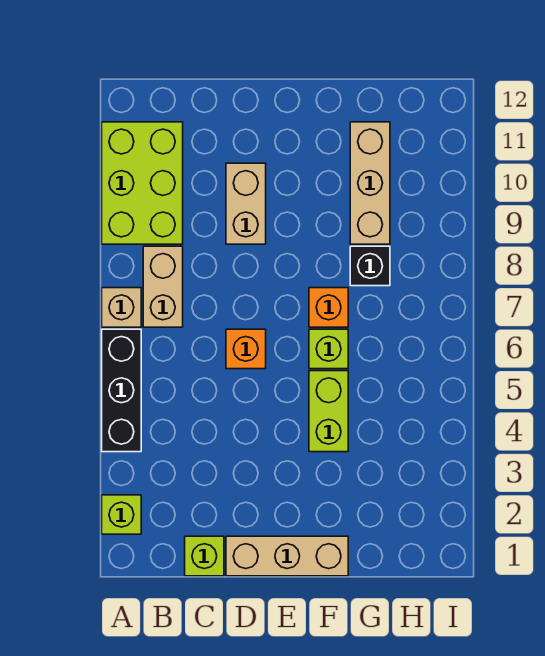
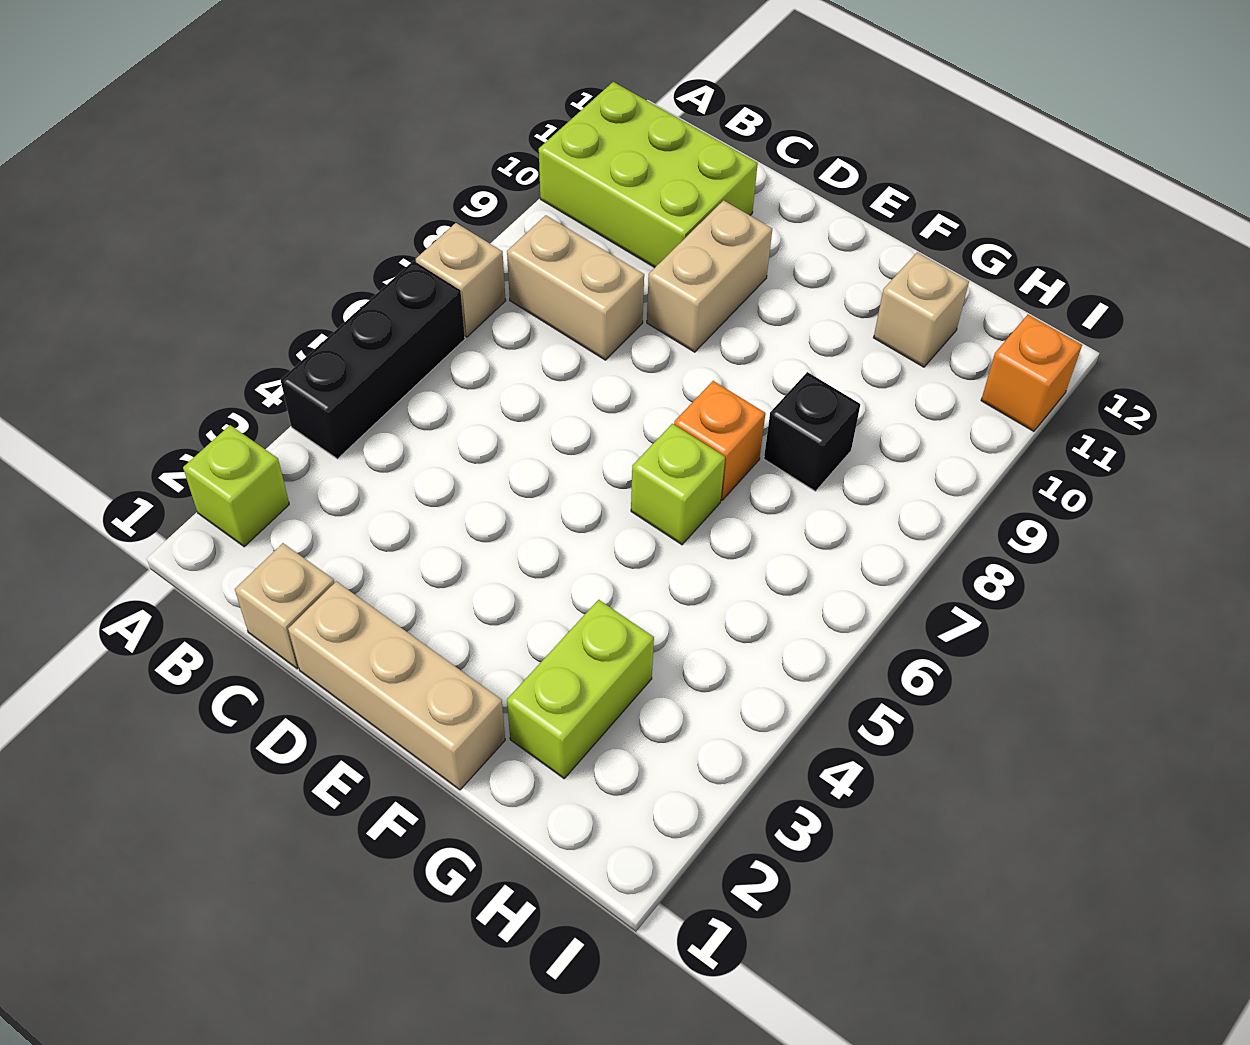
lime brick A9:B11 level 1 -> lime brick A10:C11 level 1
tan brick B7:B8 level 1 -> tan brick B8:C8 level 1
lime brick C1 level 1 -> tan brick C1 level 1
orange brick D6 level 1 -> orange brick I11 level 1
lime brick F4:F5 level 1 -> lime brick G2:G3 level 1
tan brick G9:G11 level 1 -> tan brick G11 level 1

